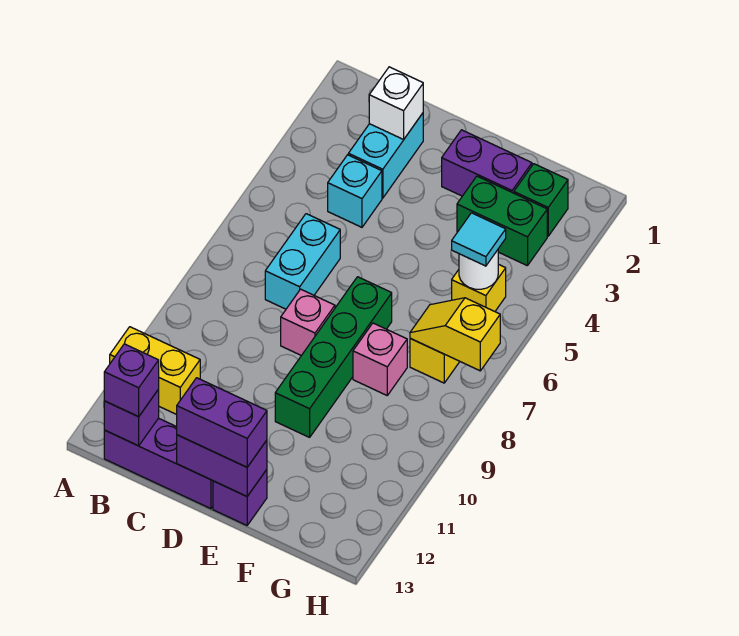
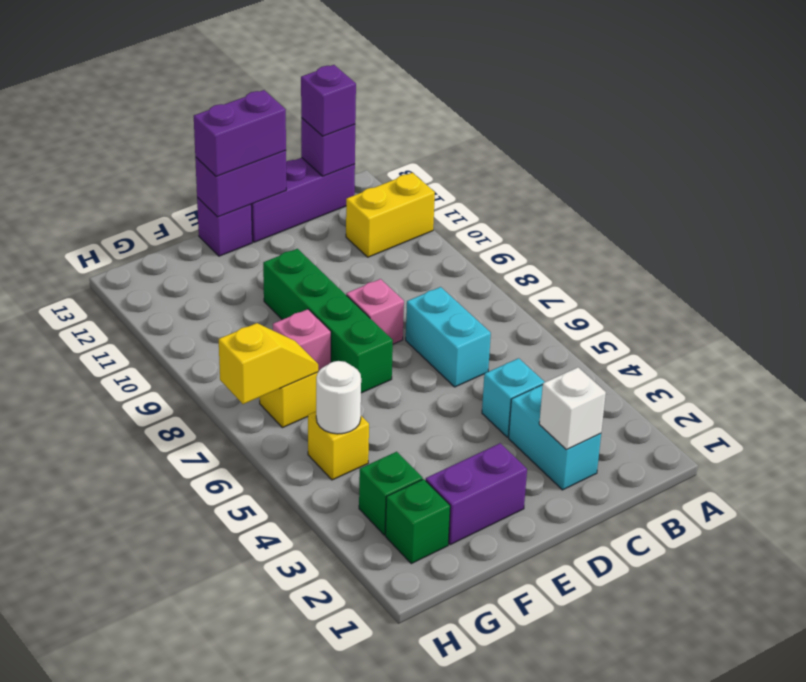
green brick F3:G3 level 1 -> green brick G3 level 1
cyan tile G5 level 3 -> none

